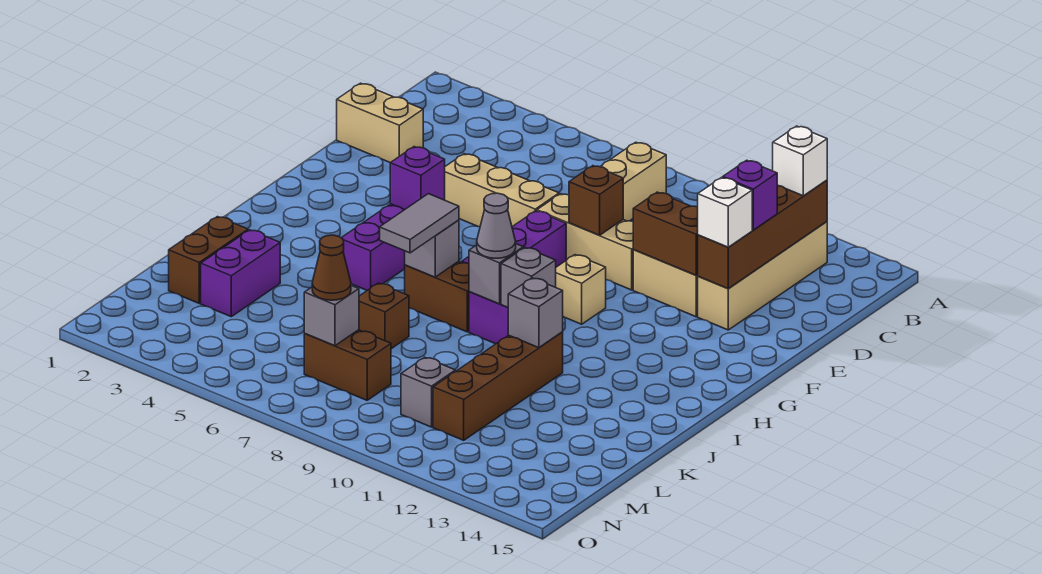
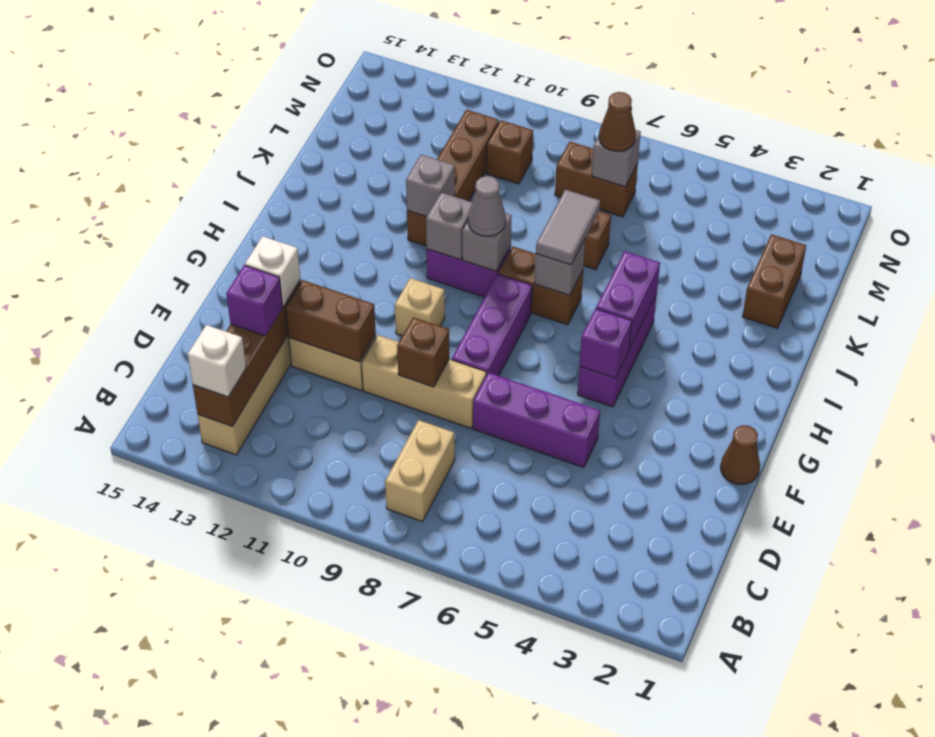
tan brick D1:D2 level 1 -> none
tan brick E5:E7 level 1 -> purple brick E5:E7 level 1
none -> brown cone F1 level 1
purple brick K3:L3 level 1 -> purple brick H5:I5 level 2
grey brick M10 level 1 -> brown brick M10 level 1

